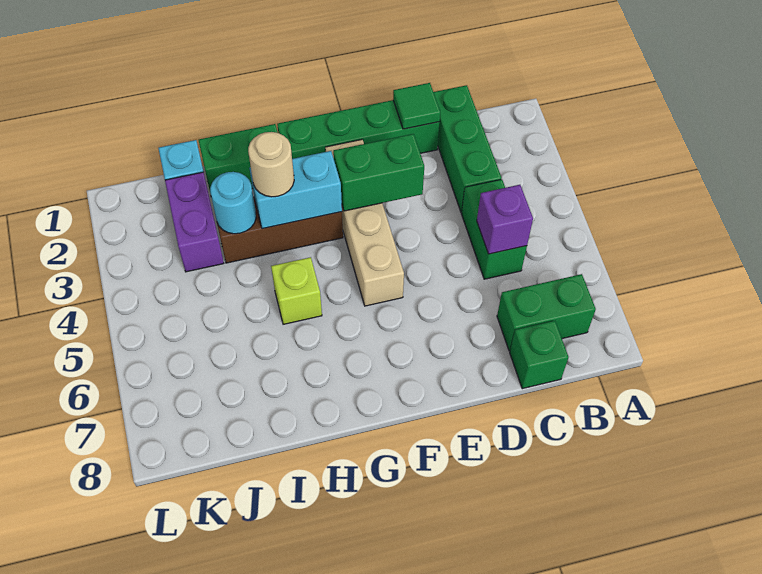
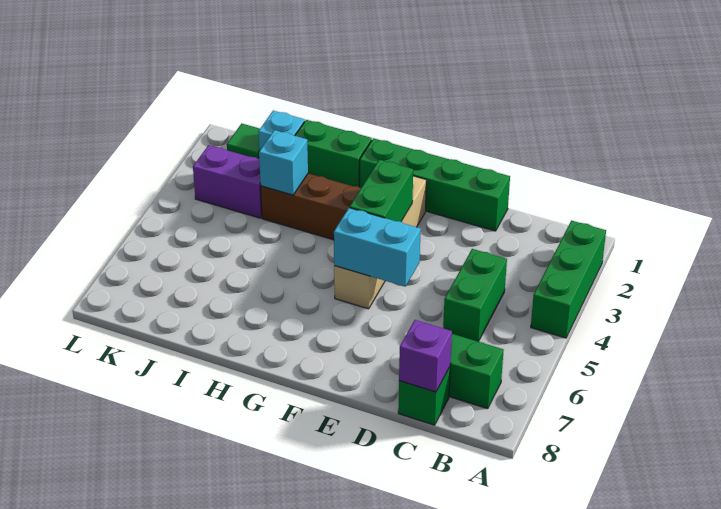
green brick C1:C3 level 1 -> green brick A2:A4 level 1
purple brick C5 level 2 -> purple brick C8 level 2
green tile D1 level 2 -> green tile K1 level 1
green brick E3:F3 level 2 -> green brick F3:F4 level 2
cyan brick G3:H3 level 2 -> cyan brick E5:F5 level 2
tan round brick H3 level 3 -> none
lime brick H5 level 1 -> none
cyan round brick I3 level 2 -> cyan brick I3 level 2
purple brick J2:J3 level 1 -> purple brick J3:K3 level 1

